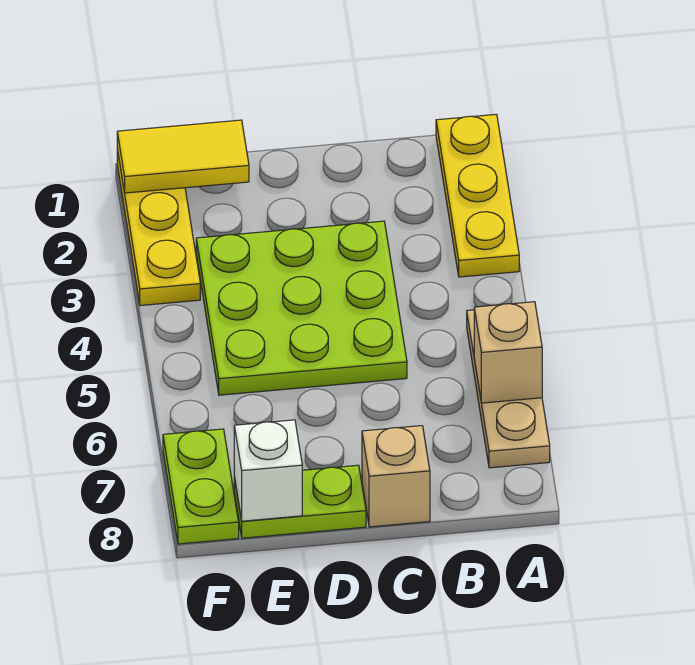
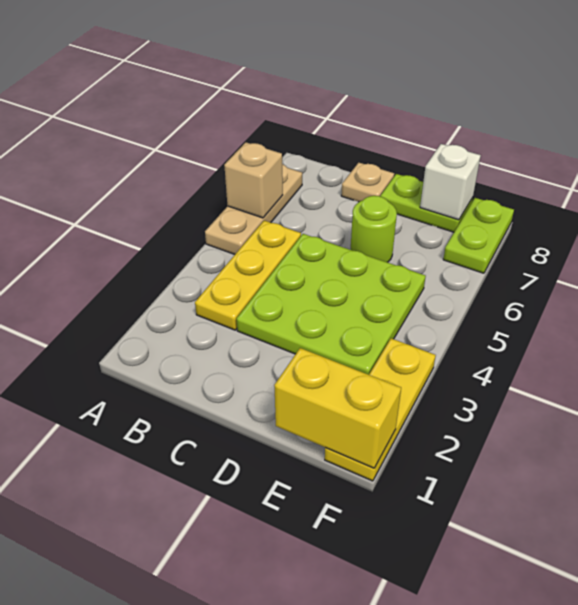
yellow plate A1:A3 level 1 -> yellow plate B3:B5 level 1
tan brick C8 level 1 -> tan plate C8 level 1
none -> lime round brick D6 level 1
yellow tile E1:F1 level 2 -> yellow brick E1:F1 level 2

